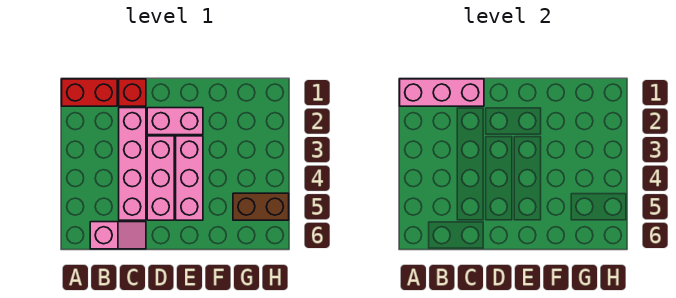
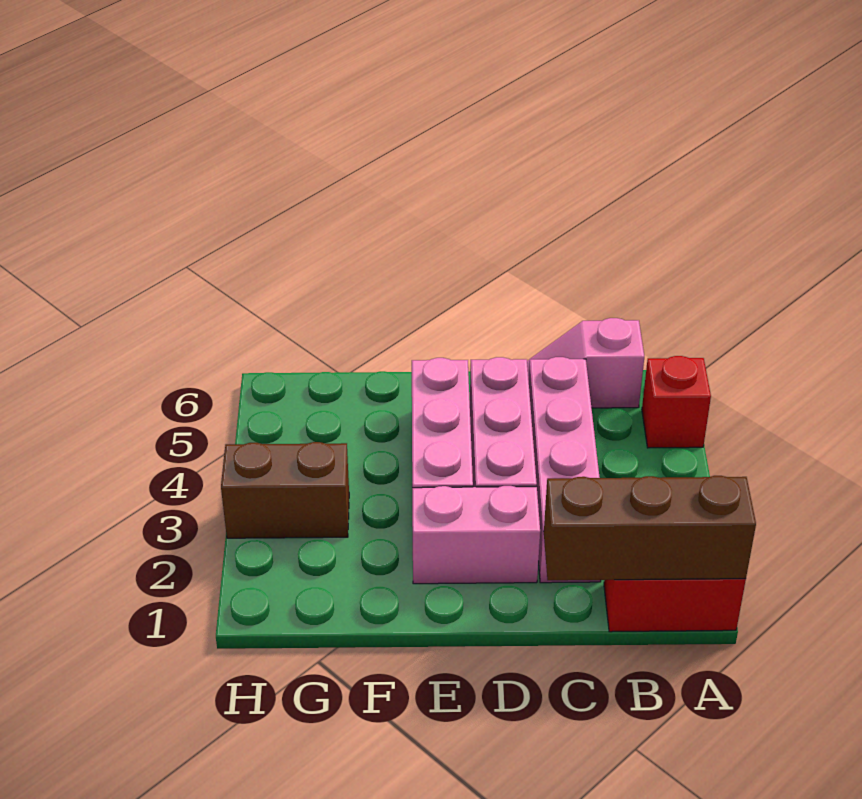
pink brick A1:C1 level 2 -> brown brick A1:C1 level 2
red brick C1 level 1 -> red brick A5 level 1
brown brick G5:H5 level 1 -> brown brick G3:H3 level 1

